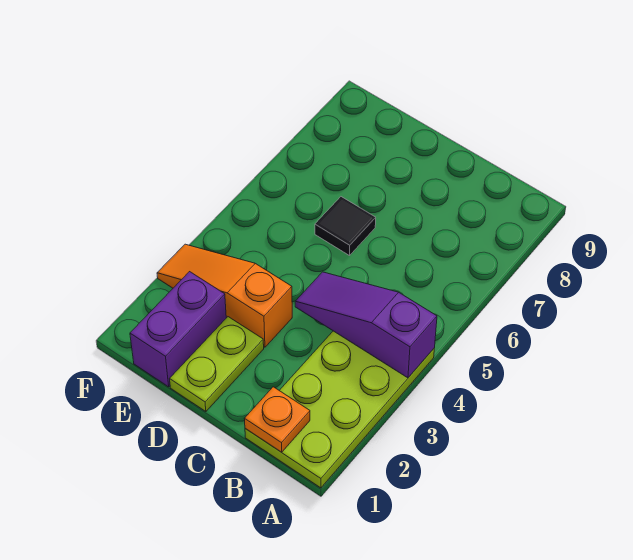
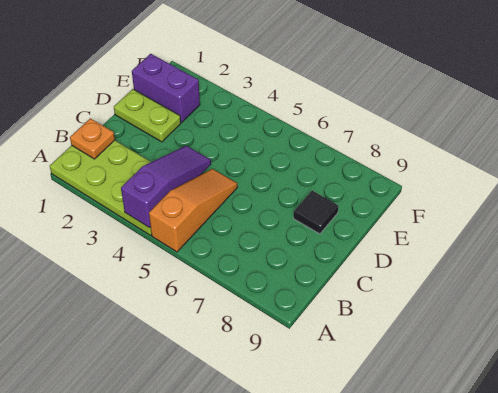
orange slope D3:F3 level 1 top D -> orange slope A5:C5 level 1 top A
black tile D6 level 1 -> black tile D8 level 1

